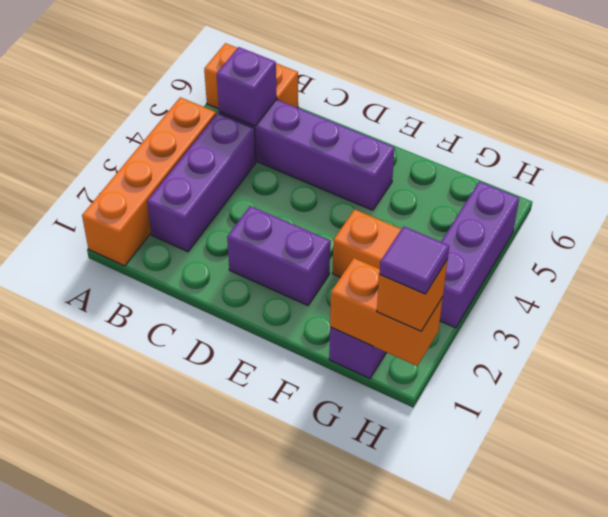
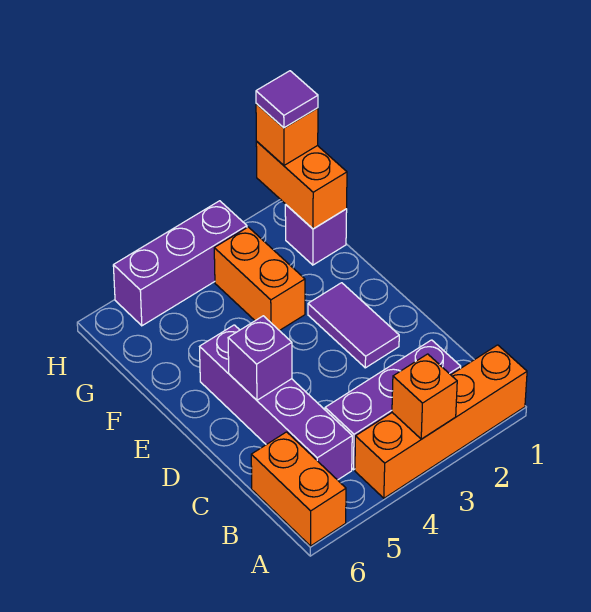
none -> orange brick A3 level 2
purple brick B5 level 2 -> purple brick D5 level 2
purple brick D2:E2 level 1 -> purple tile D2:E2 level 1

